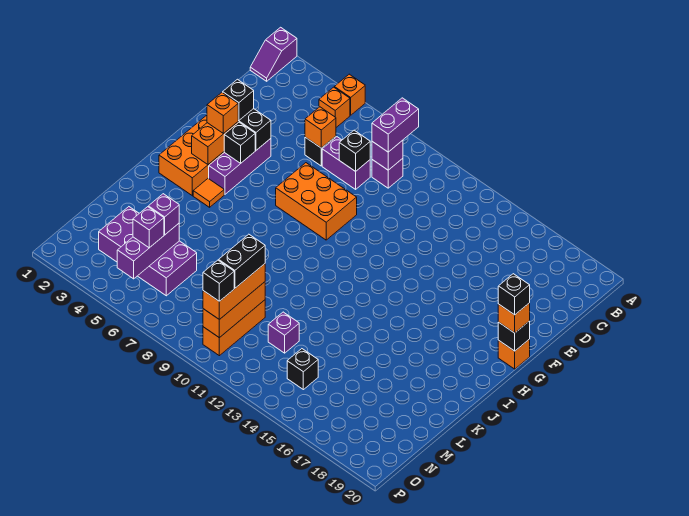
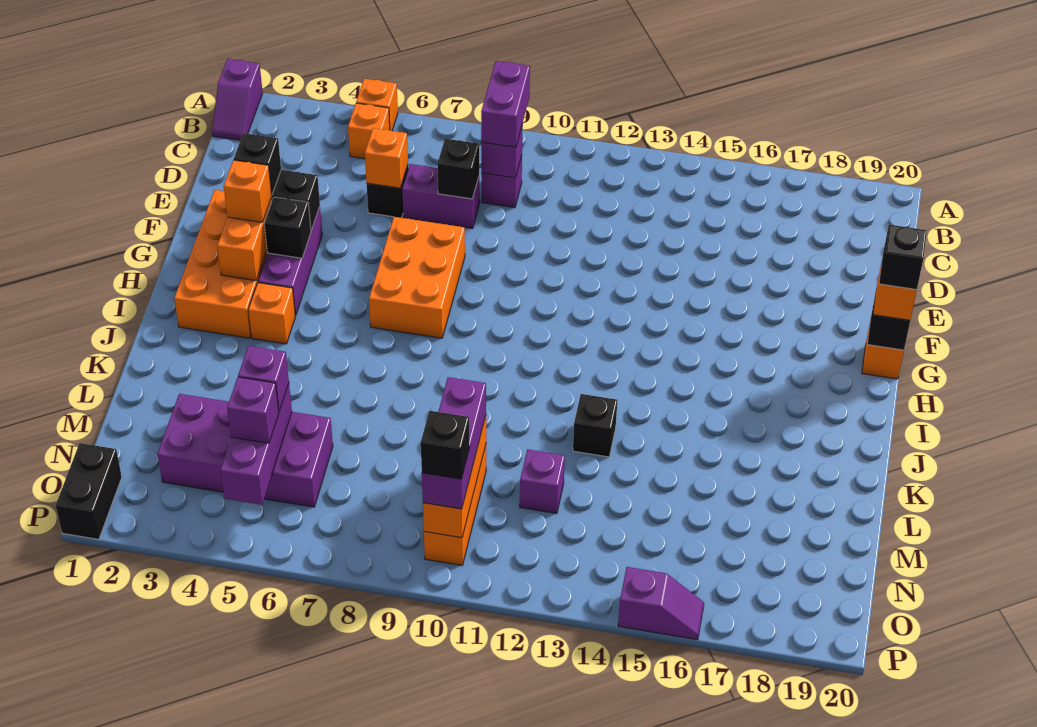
orange brick F7:G9 level 1 -> orange brick F7:H8 level 1
orange tile I4 level 1 -> orange brick I4 level 1
orange brick M10:O10 level 3 -> purple brick M10:O10 level 3
black brick M10:N10 level 4 -> black brick O1:P1 level 1
black brick N14 level 1 -> black brick K13 level 1
none -> purple slope P15:P16 level 1 top 15

